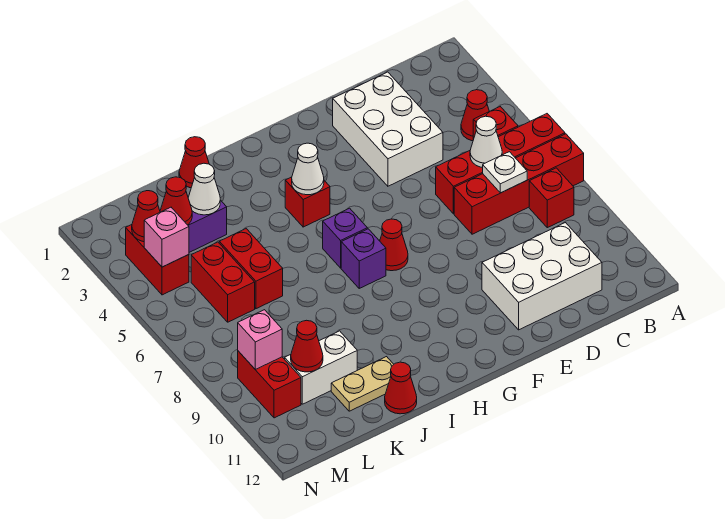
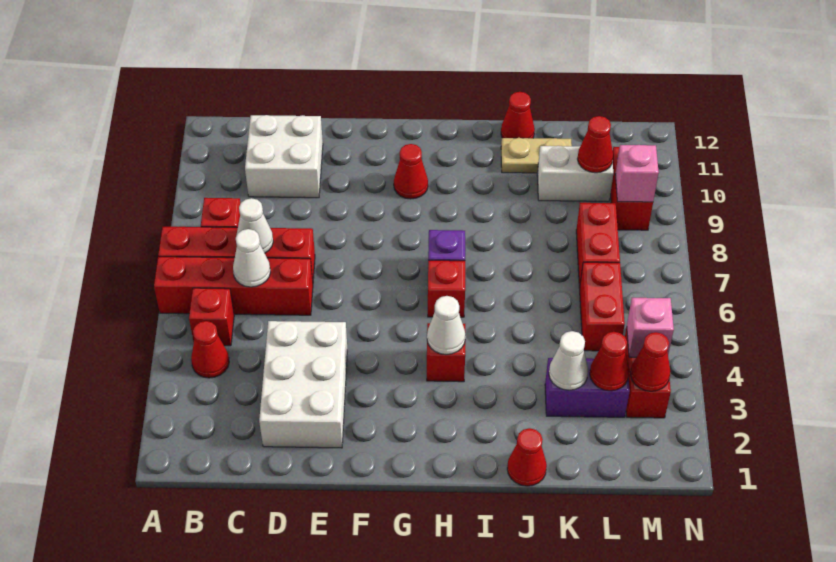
white plate C7 level 2 -> white cone C7 level 2
white brick C10:E11 level 1 -> white brick C10:D11 level 1
red cone G7 level 1 -> red cone G10 level 1
purple brick H6 level 1 -> red brick H6 level 1
red brick K5:K6 level 1 -> red brick L7:L8 level 1

